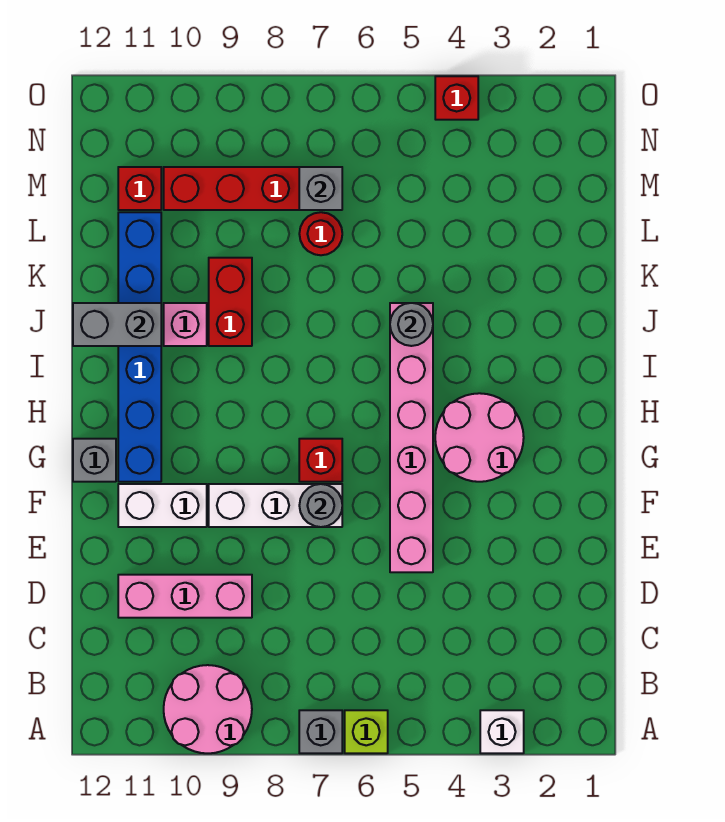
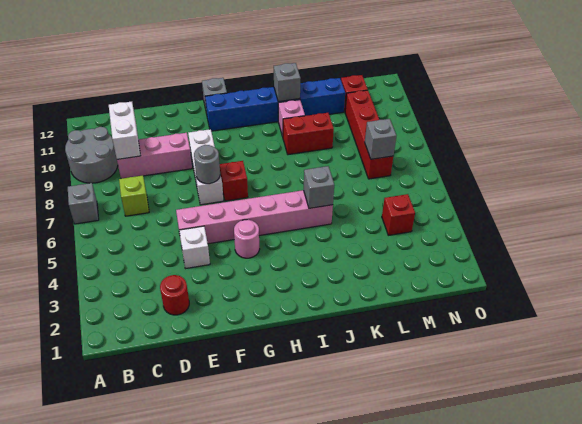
white brick A3 level 1 -> white brick E4 level 1
lime brick A6 level 1 -> lime brick C7 level 1
pink round brick A9:B10 level 1 -> grey round brick A9:B10 level 1
pink brick D9:D11 level 1 -> pink brick C9:E9 level 1
white brick F10:F11 level 1 -> white brick C9:C10 level 2
pink round brick G3:H4 level 1 -> pink round brick G4 level 1
grey round brick J5 level 2 -> grey brick J5 level 2
grey brick J11:J12 level 2 -> grey brick J11 level 2
red round brick L7 level 1 -> red round brick D2 level 1
red brick O4 level 1 -> red brick M4 level 1

